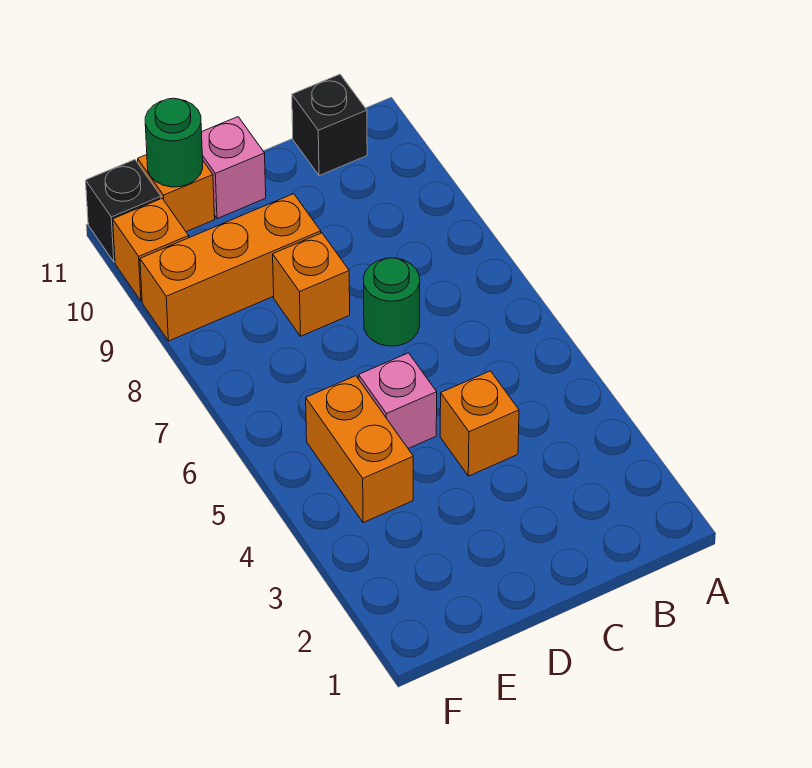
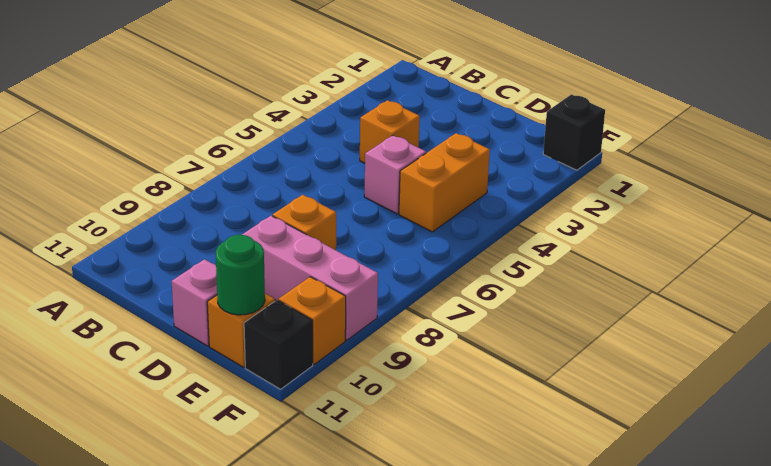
black brick B11 level 1 -> black brick F1 level 1
green round brick C7 level 1 -> none
orange brick D9:F9 level 1 -> pink brick D9:F9 level 1

